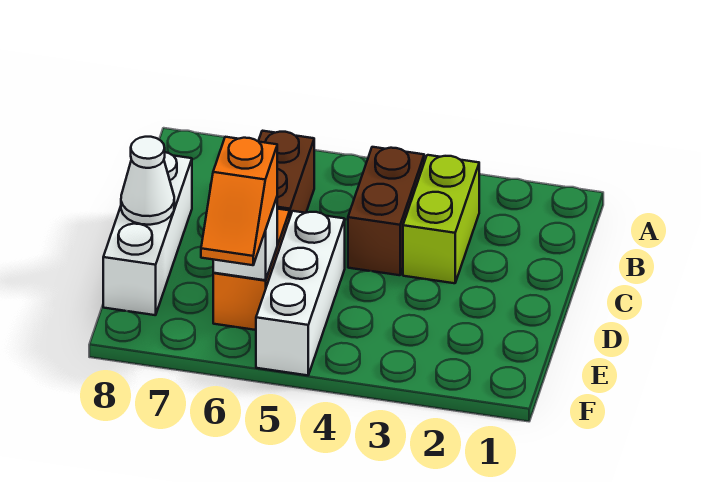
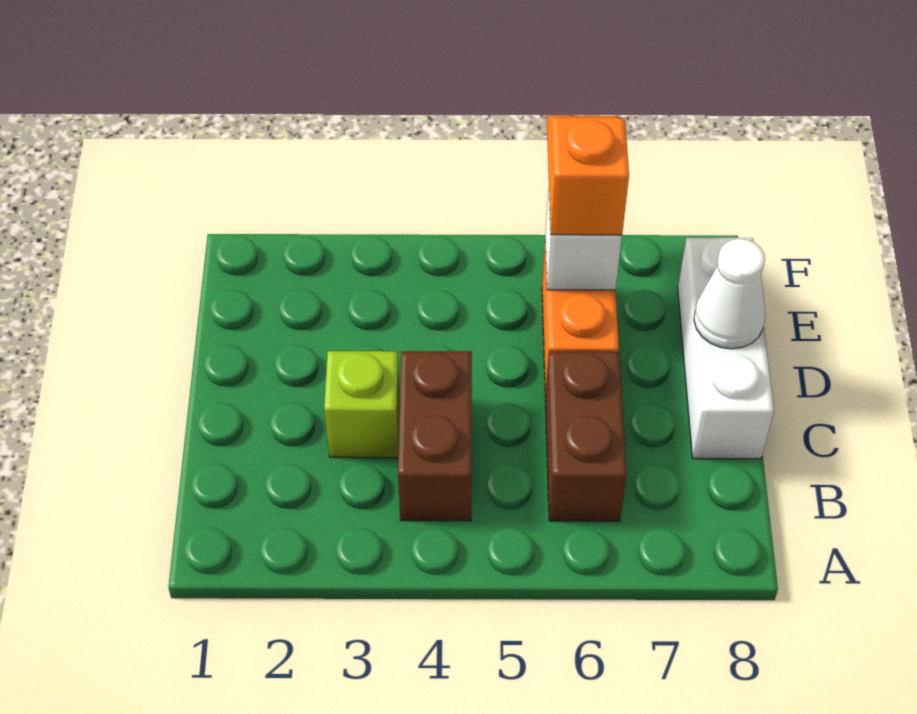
lime brick B3:C3 level 1 -> lime brick C3 level 1
white brick D5:F5 level 1 -> none

